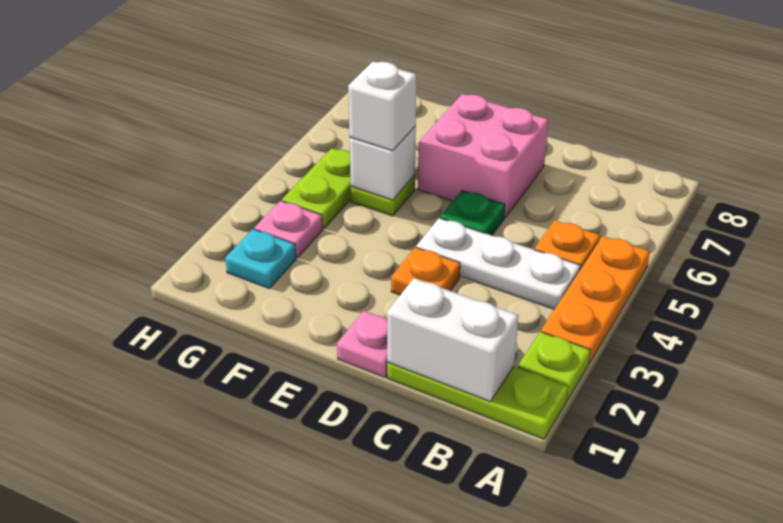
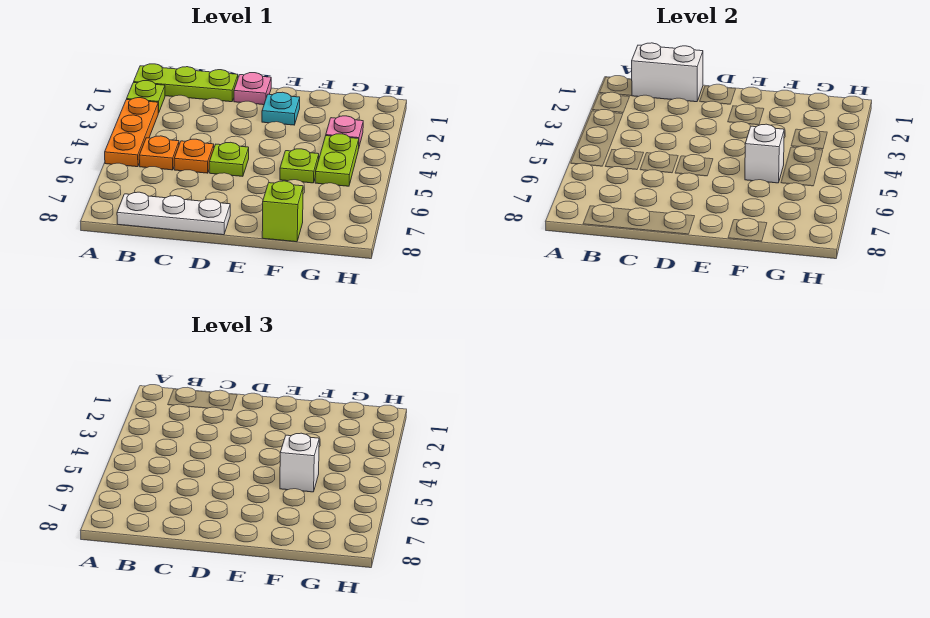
white plate B4:D4 level 1 -> white plate B8:D8 level 1
orange plate D3 level 1 -> orange plate C5 level 1
green plate D5 level 1 -> lime plate D5 level 1
pink brick D6:E7 level 1 -> none
none -> lime brick F8 level 1
cyan plate G2 level 1 -> cyan plate E2 level 1

